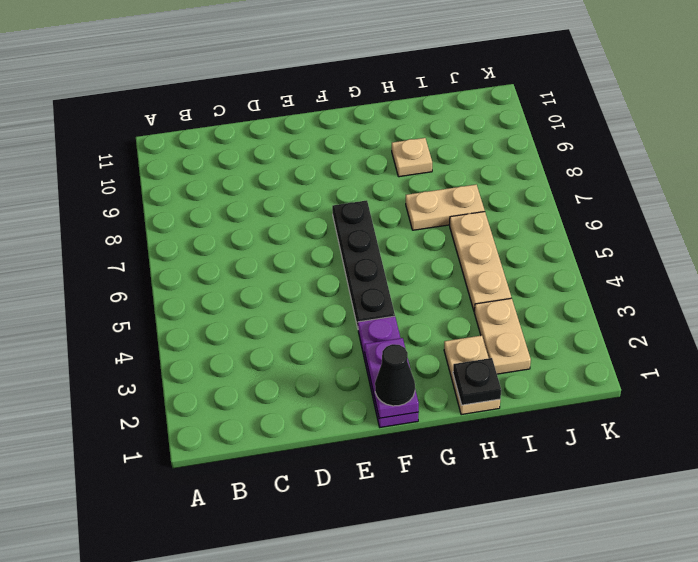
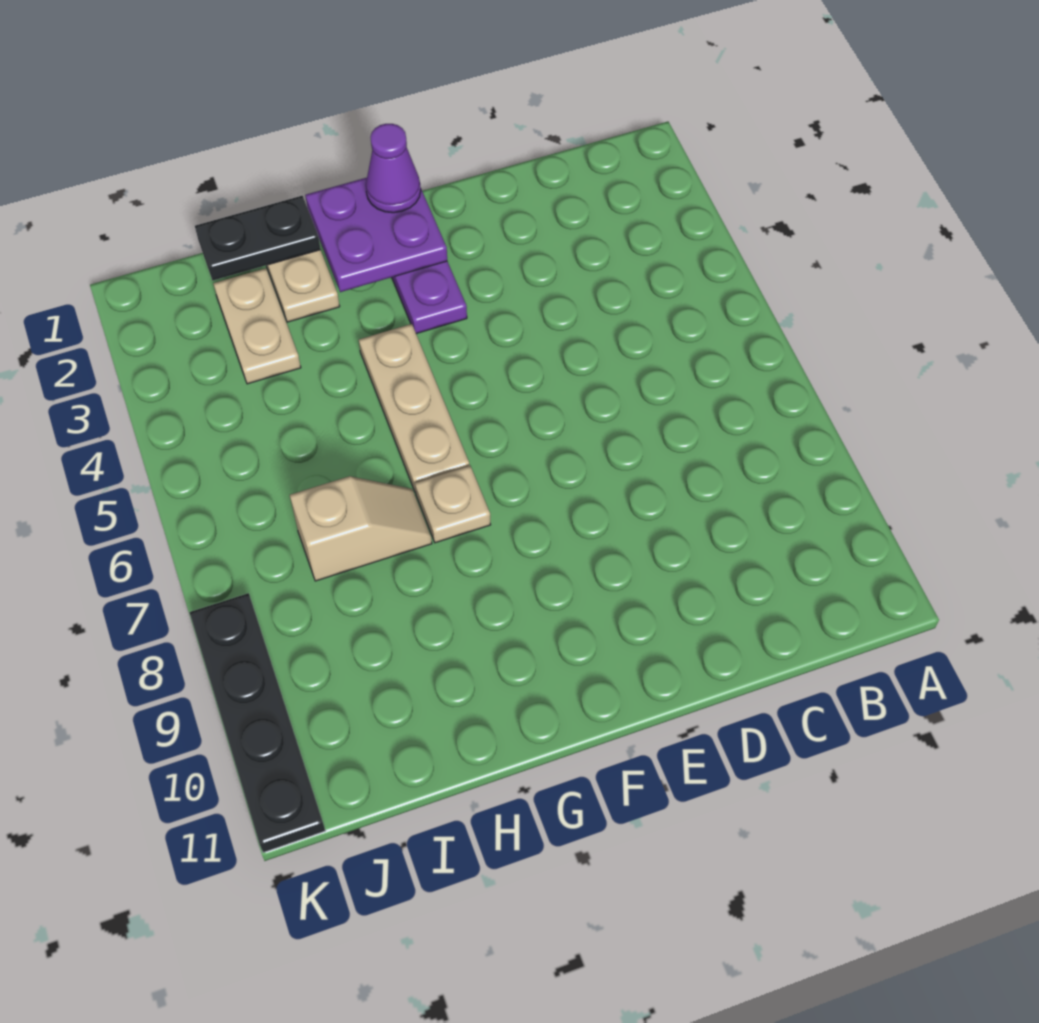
purple plate F1:F2 level 2 -> purple plate F1:G2 level 2
black cone F1 level 3 -> purple cone F1 level 3
black plate F4:F7 level 1 -> black plate K8:K11 level 1
black plate H1 level 2 -> black plate H1:I1 level 2
tan plate H7:I7 level 1 -> tan slope H7:I7 level 1 top I
tan plate H9 level 1 -> tan plate G7 level 1
tan plate I4:I6 level 1 -> tan plate G4:G6 level 1

